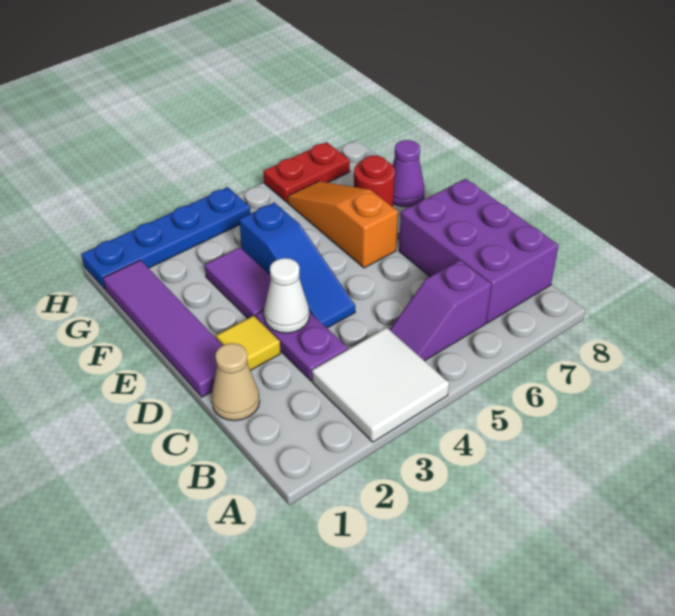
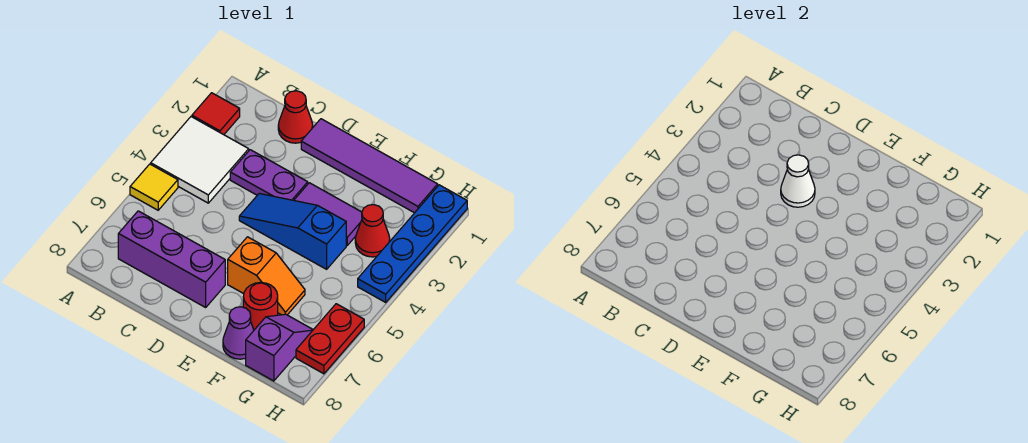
none -> red tile A2 level 1
purple slope B5:B6 level 1 top 6 -> purple slope G7:G8 level 1 top 8
purple brick B7:D8 level 1 -> purple brick B7:D7 level 1
tan cone C1 level 1 -> red cone C1 level 1
yellow tile D2 level 1 -> yellow tile A5 level 1
orange slope E6:G6 level 1 top E -> orange slope E6:F6 level 1 top E
none -> red cone G3 level 1

